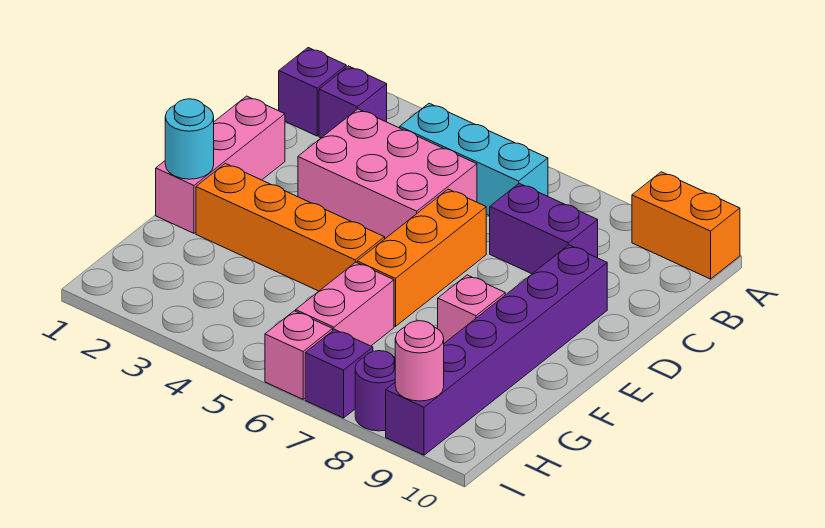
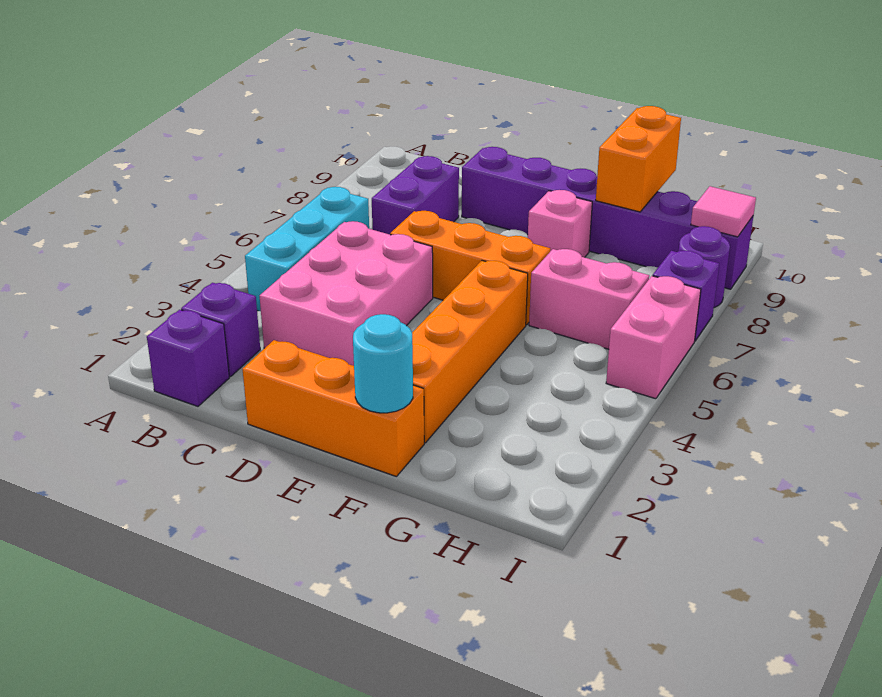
orange brick A9:A10 level 1 -> orange brick G9:G10 level 2
pink brick D1:F1 level 1 -> orange brick D1:F1 level 1
pink brick I6 level 1 -> pink brick I5:I6 level 1
pink round brick I9 level 2 -> pink tile I9 level 2

